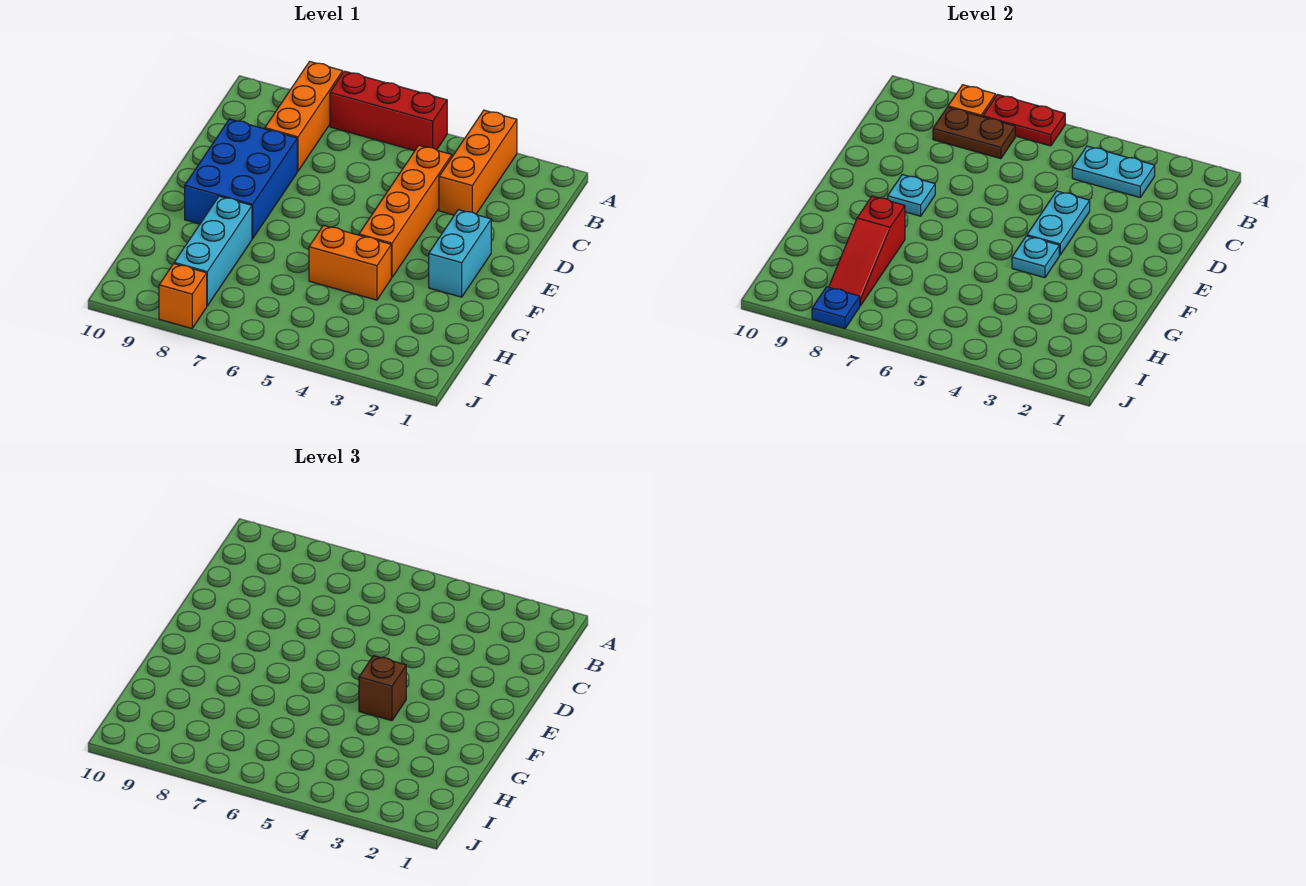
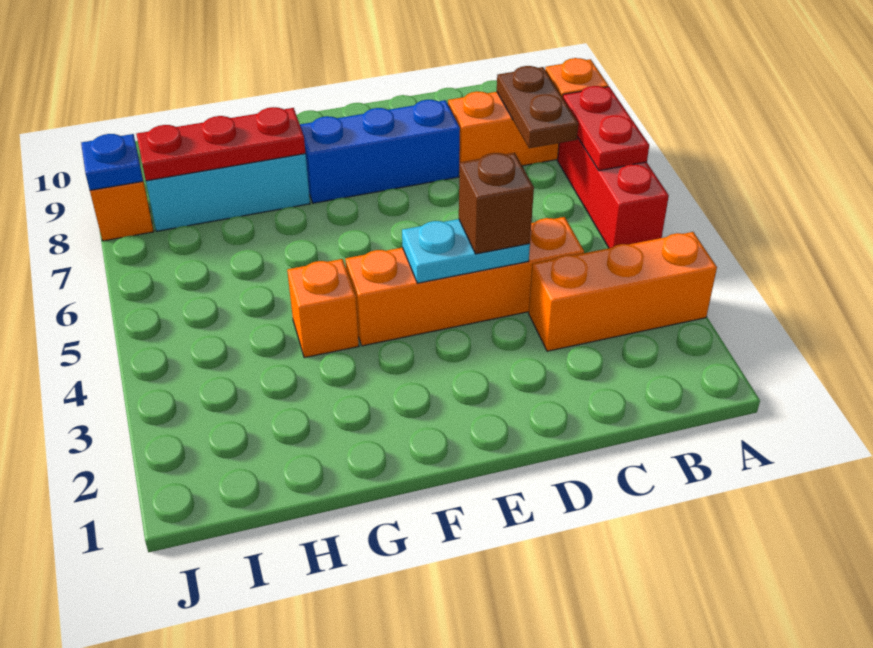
cyan plate B3:B4 level 2 -> none
blue brick D8:F9 level 1 -> blue brick D8:F8 level 1
cyan brick E2:F2 level 1 -> none
cyan plate E8 level 2 -> none
cyan plate F4 level 2 -> none
brown brick F4 level 3 -> brown brick D4 level 3
orange brick G4:G5 level 1 -> orange brick G4 level 1
red slope G8:I8 level 2 top G -> red plate G8:I8 level 2

